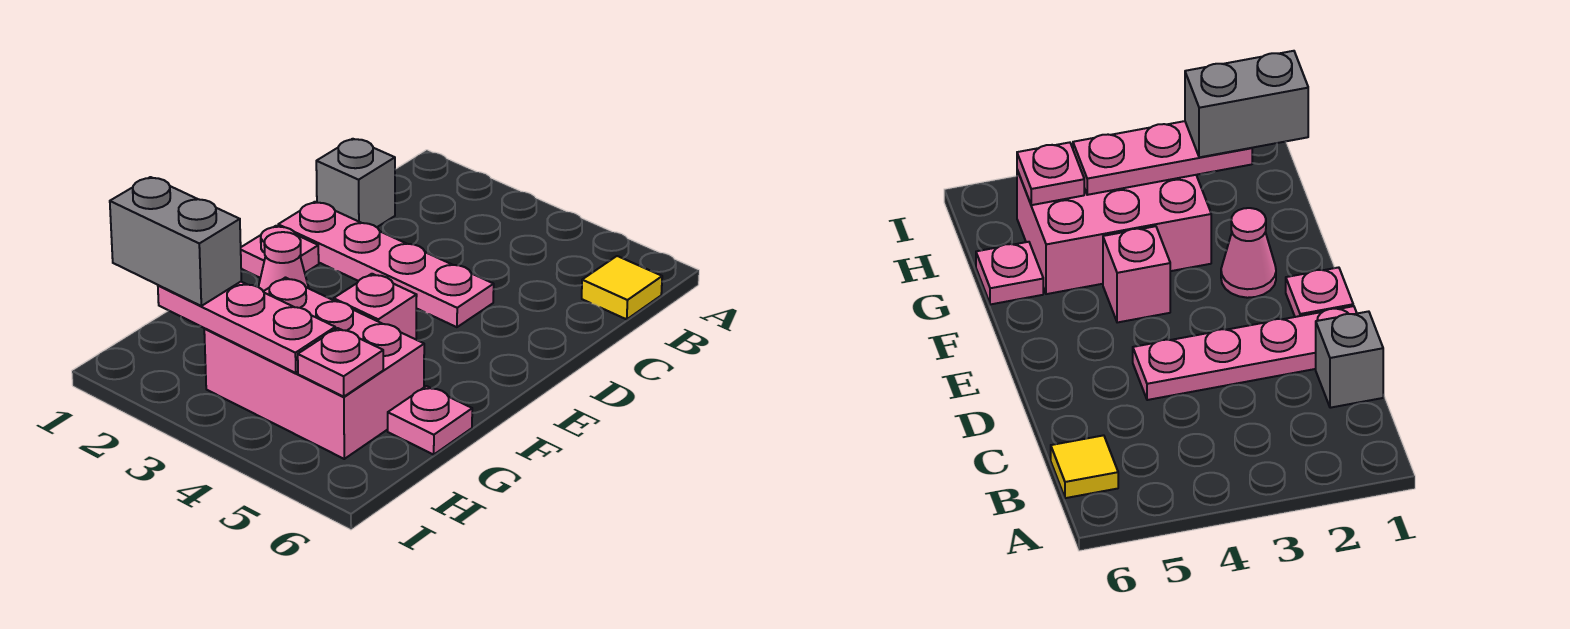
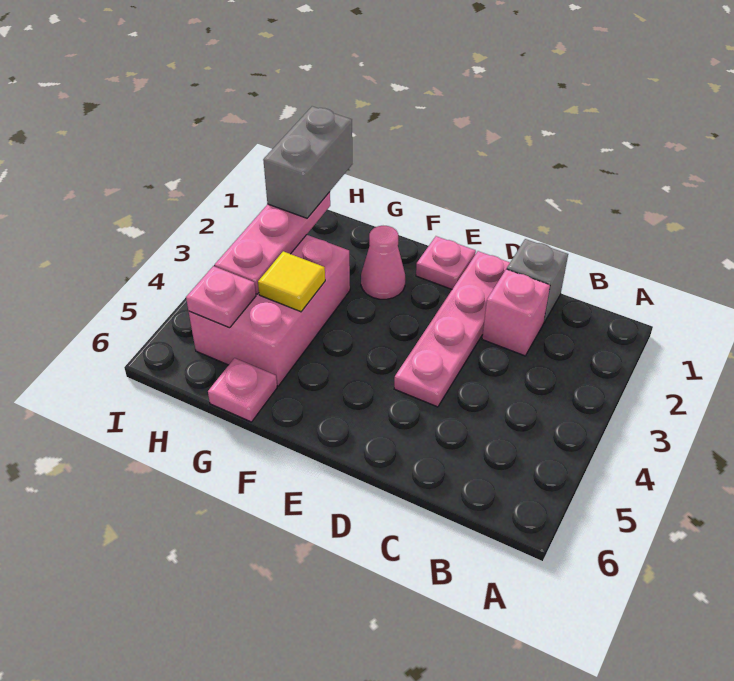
yellow tile B6 level 1 -> yellow tile G4 level 2
pink brick F4 level 1 -> pink brick C2 level 1

